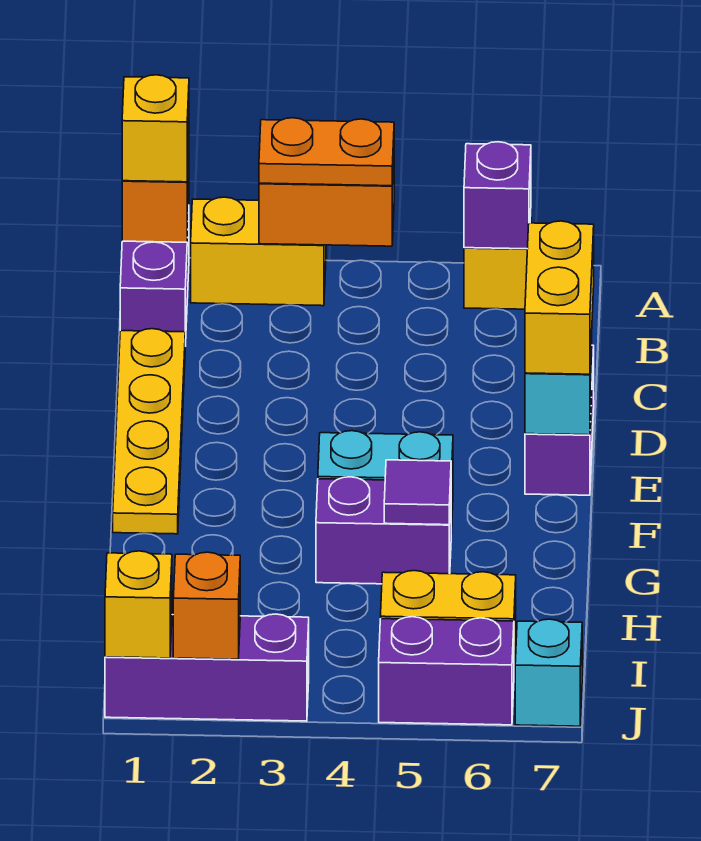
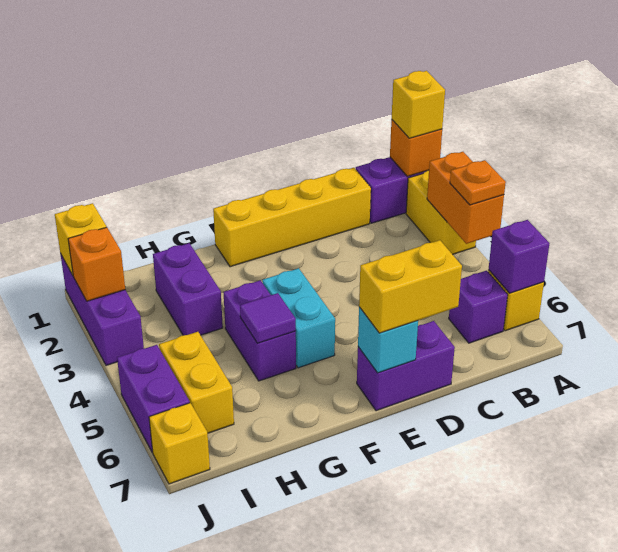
orange plate A3:A4 level 3 -> orange plate A4 level 3
none -> purple brick B6 level 1
yellow plate C1:F1 level 1 -> yellow brick C1:F1 level 1
none -> purple brick H2:H3 level 1
cyan brick J7 level 1 -> yellow brick J7 level 1

